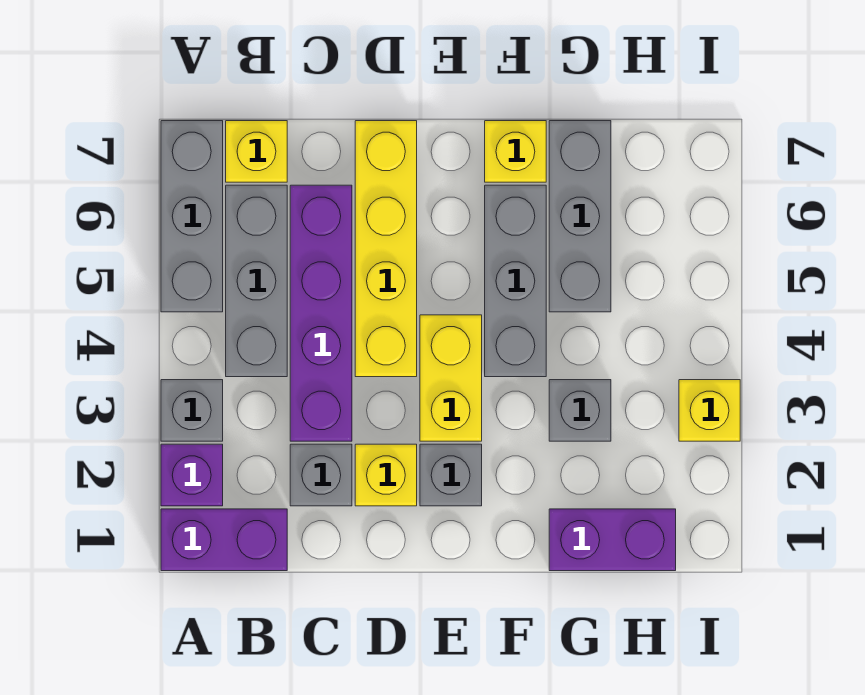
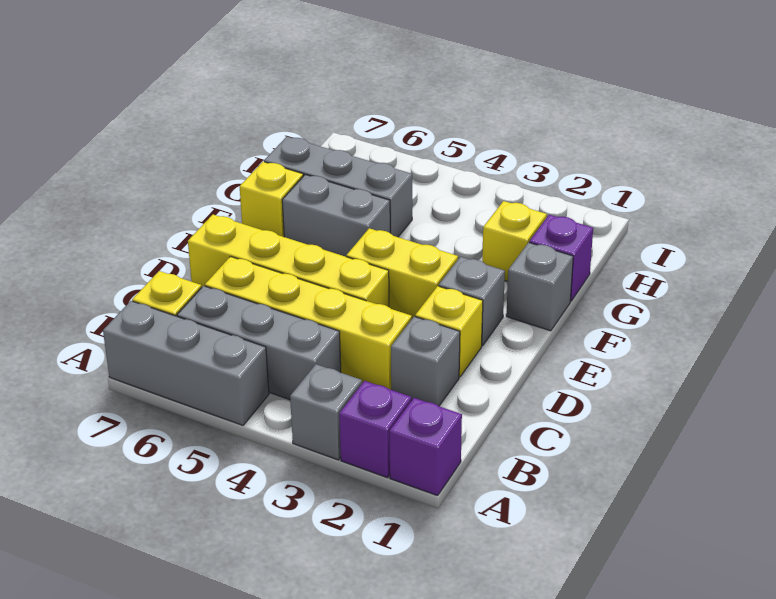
purple brick A1:B1 level 1 -> purple brick A1 level 1
purple brick C3:C6 level 1 -> yellow brick C3:C6 level 1
grey brick F4:F6 level 1 -> grey brick F5:F6 level 1
purple brick G1:H1 level 1 -> purple brick G1 level 1
grey brick G3 level 1 -> grey brick F1 level 1
yellow brick I3 level 1 -> yellow brick G2 level 1

